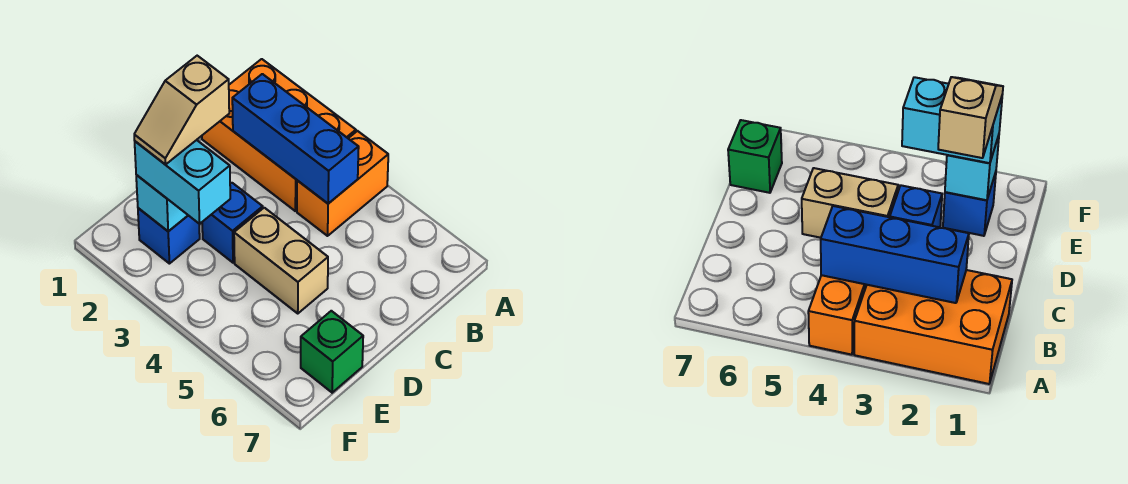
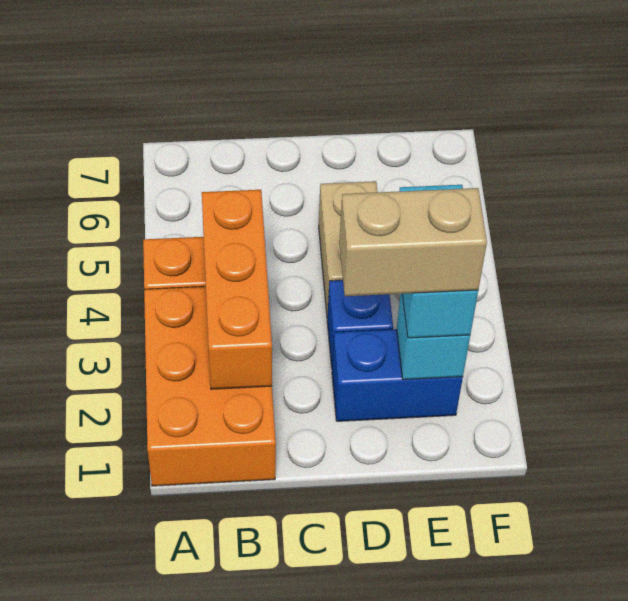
blue brick B2:B4 level 2 -> orange brick B2:B4 level 2
tan slope D2:E2 level 4 top D -> tan brick D2:E2 level 4
blue brick E2 level 1 -> blue brick D2:E2 level 1
green brick E7 level 1 -> none

